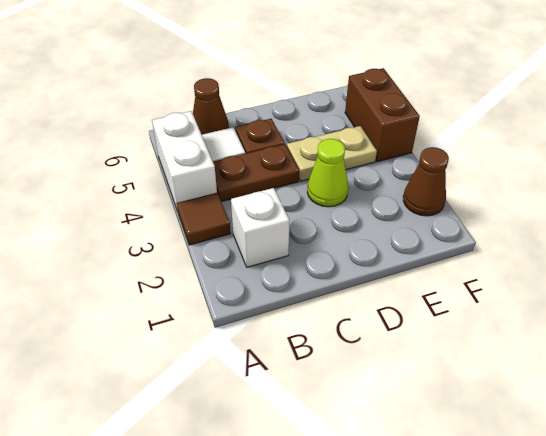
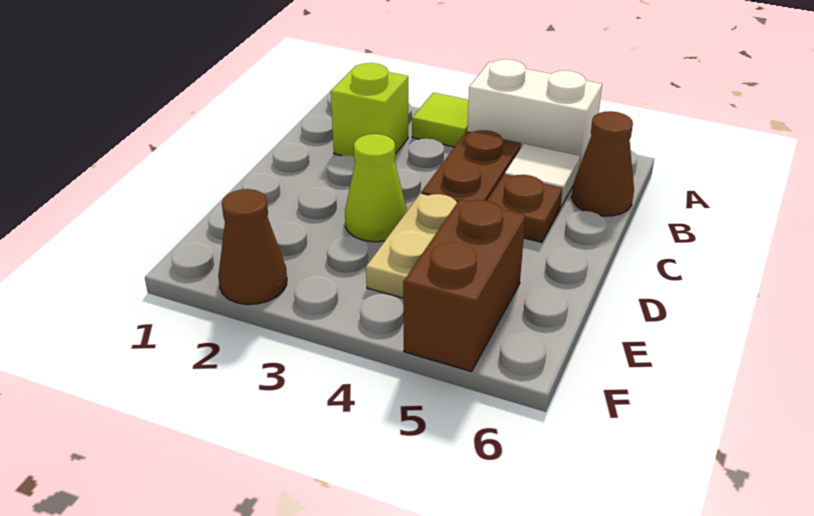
brown tile A3 level 1 -> lime tile A3 level 1
white brick B2 level 1 -> lime brick B2 level 1
brown brick F4:F5 level 1 -> brown brick E5:F5 level 1

